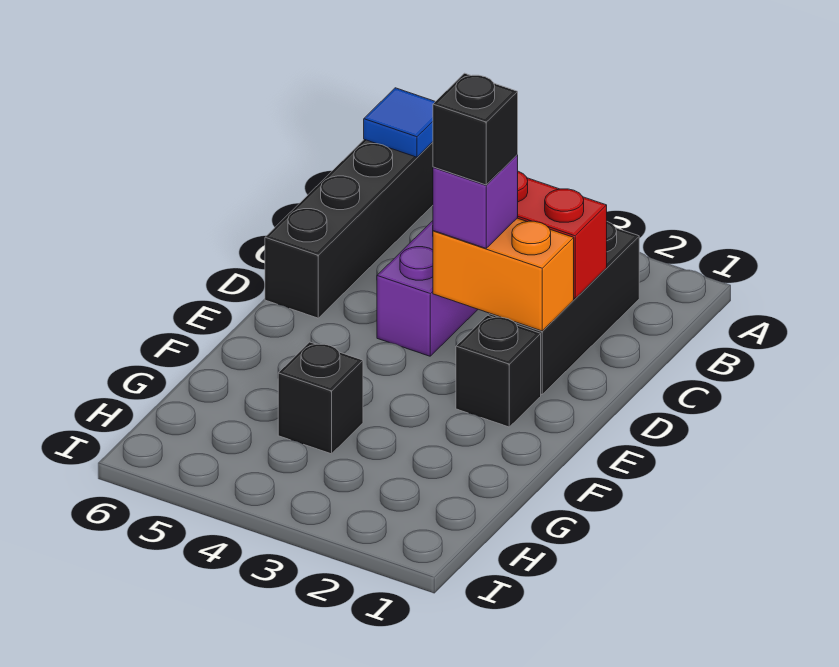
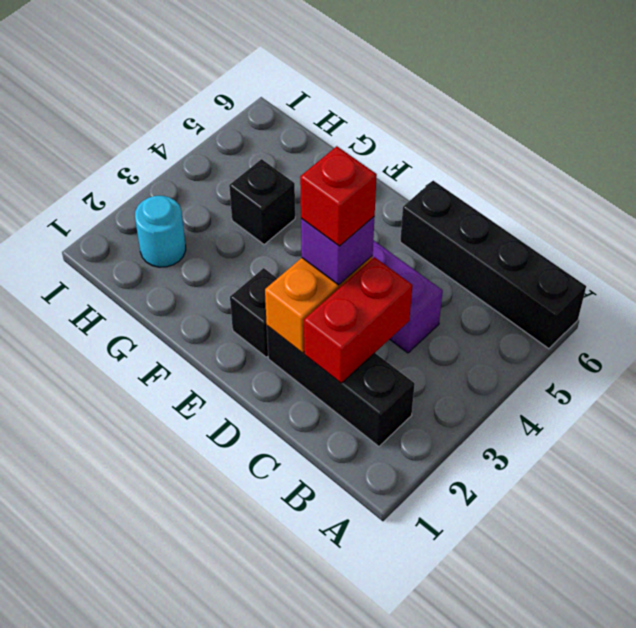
blue tile A6 level 2 -> none
black brick D3 level 4 -> red brick D3 level 4
none -> cyan round brick H2 level 1

